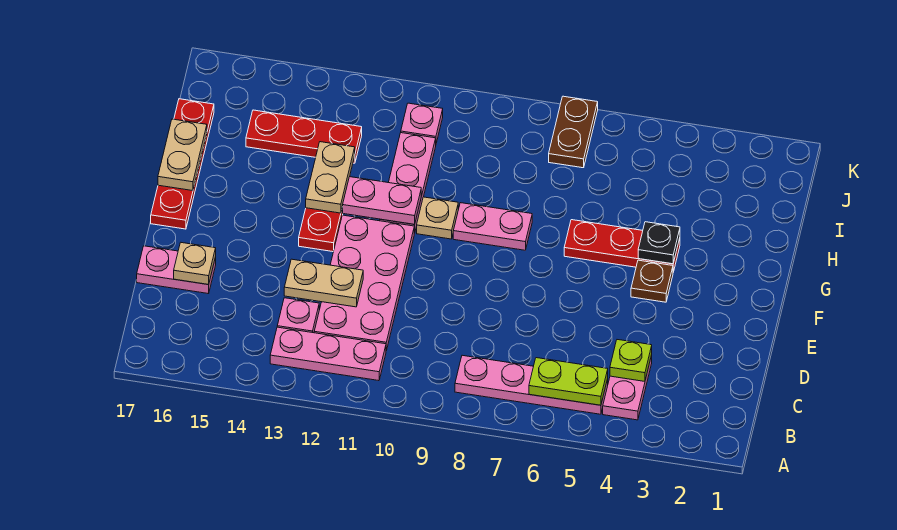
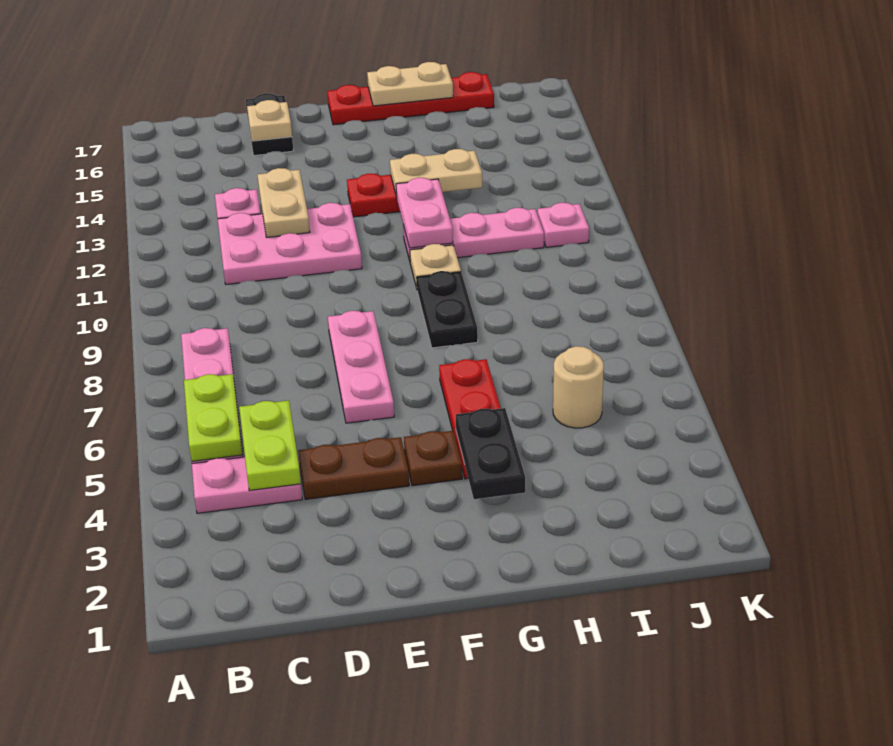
pink plate B11:B13 level 1 -> pink plate E6:E8 level 1
lime plate C4 level 2 -> lime plate C4:C5 level 2
pink plate C11:F12 level 1 -> pink plate C11:E12 level 1
pink plate D16:D17 level 1 -> black plate D16:D17 level 1
black plate G4 level 2 -> black plate G3:G4 level 2
pink plate G8:G9 level 1 -> black plate G8:G9 level 1
none -> tan round brick I5 level 1
red plate I13:I15 level 1 -> none
brown plate J7:K7 level 1 -> brown plate D4:E4 level 1

